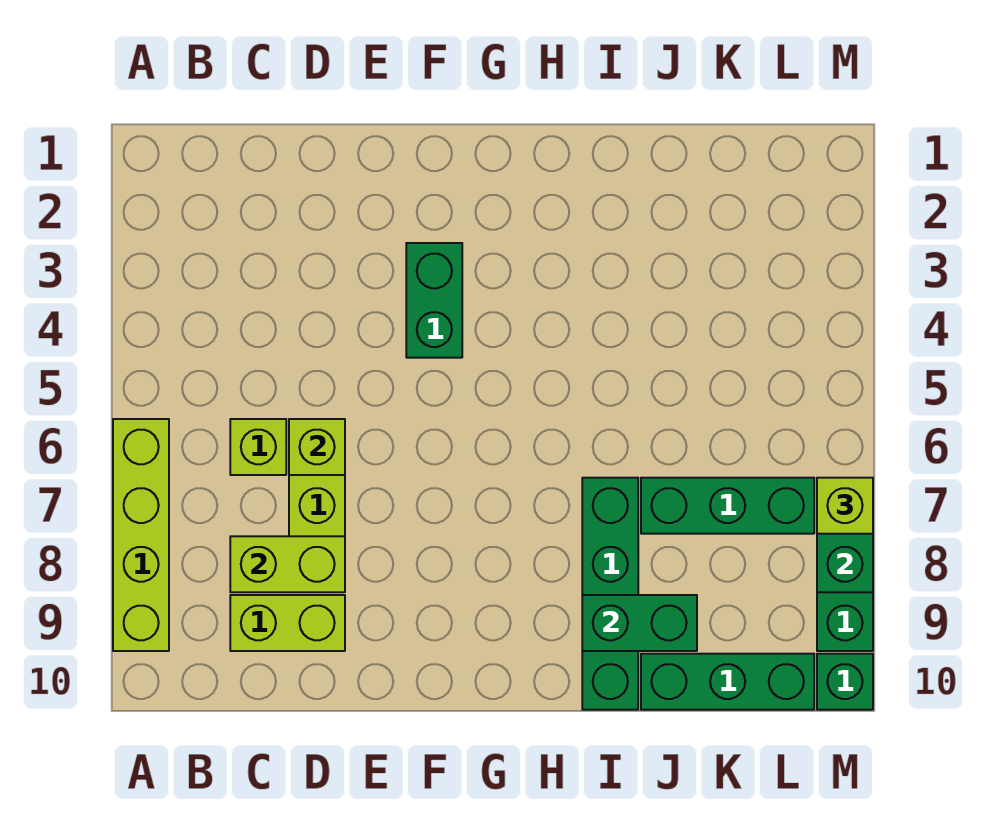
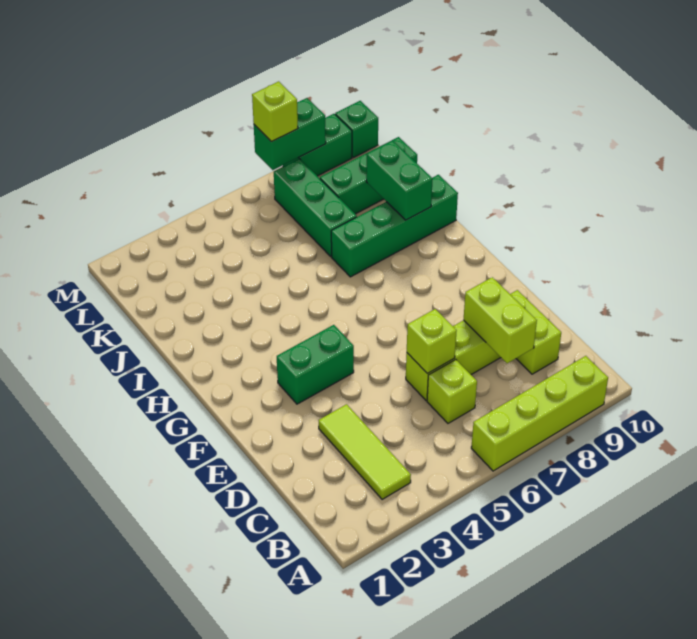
none -> lime tile B3:D3 level 1
green brick J10:L10 level 1 -> green brick K8:K10 level 1

